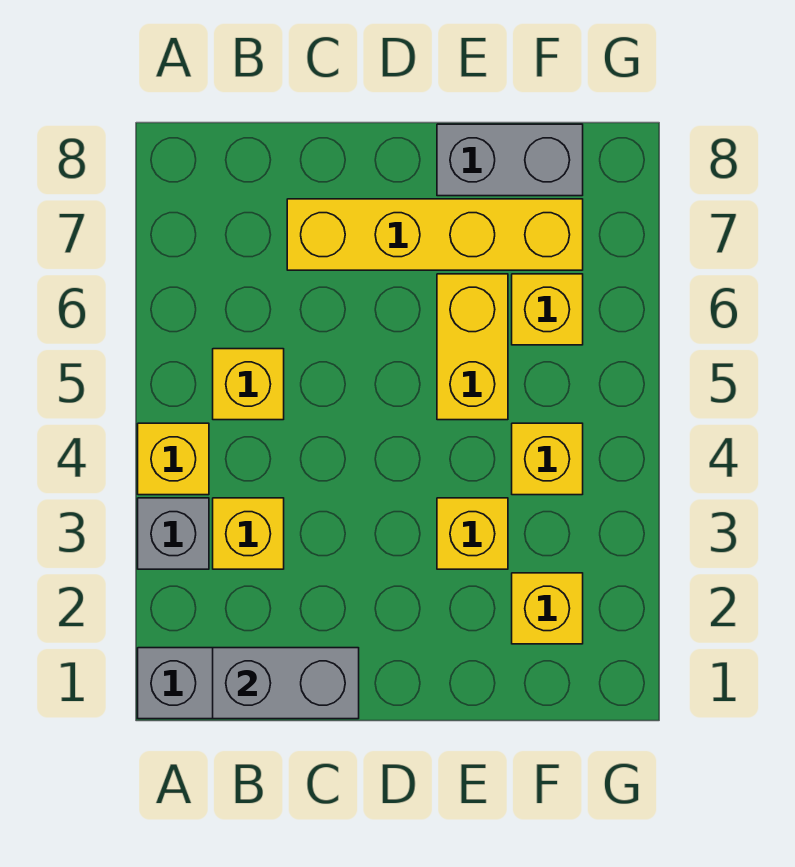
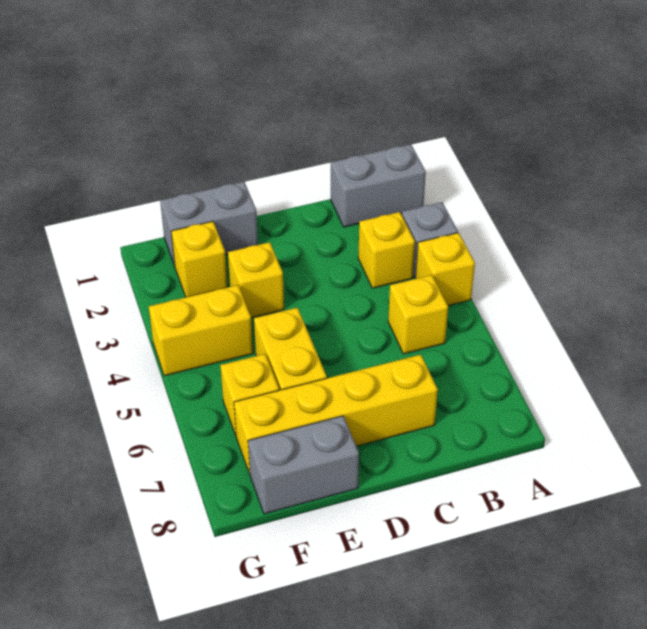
grey brick B1:C1 level 2 -> grey brick E1:F1 level 1
yellow brick F4 level 1 -> yellow brick F4:G4 level 1

